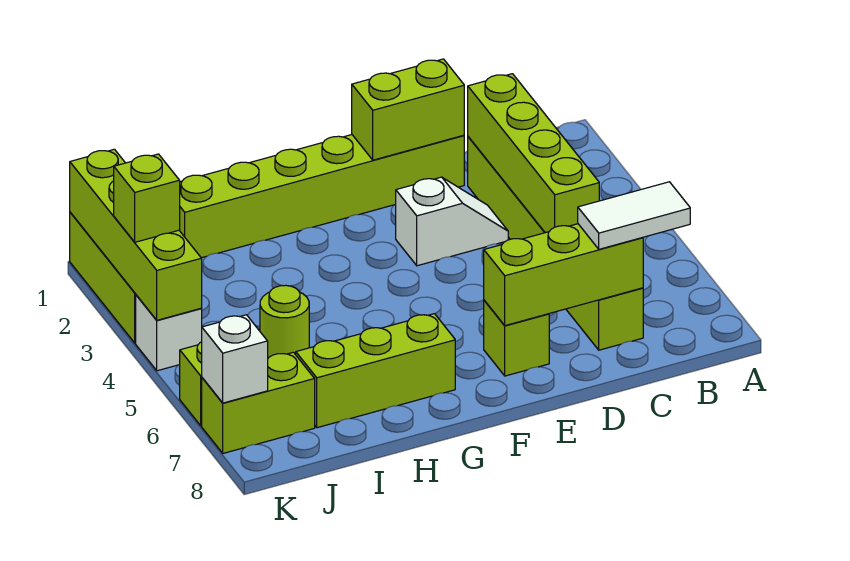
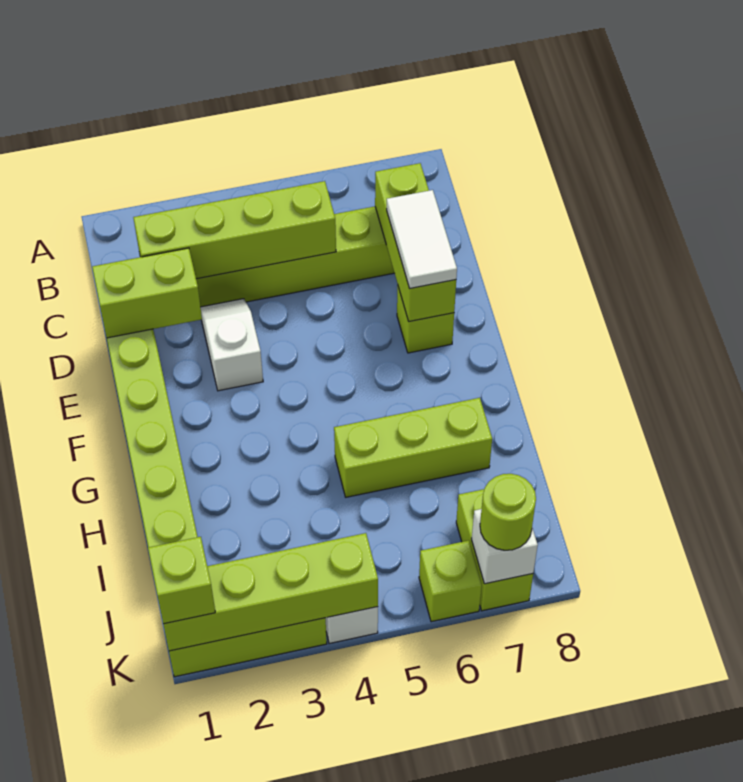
white tile B7:C7 level 3 -> white tile D7:E7 level 3
lime brick D1:E1 level 2 -> lime brick D1:D2 level 2
lime brick G7:I7 level 1 -> lime brick H5:H7 level 1
lime round brick I5 level 1 -> lime round brick K7 level 3
lime brick K3 level 3 -> lime brick K1 level 3

